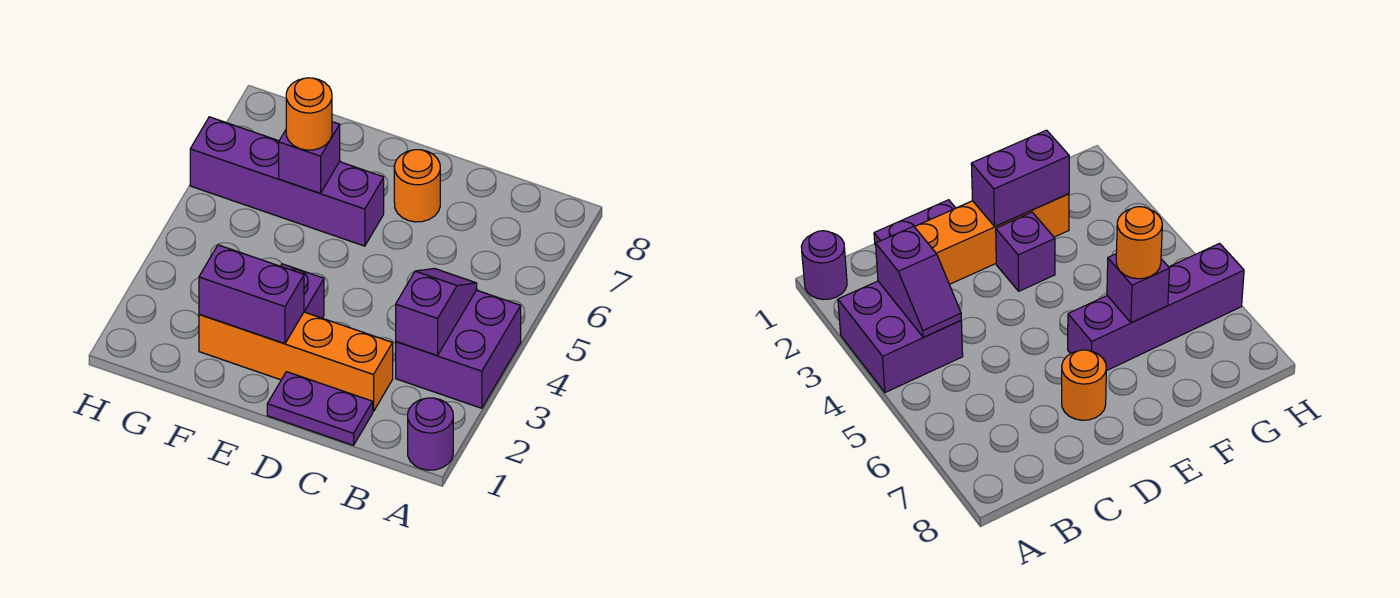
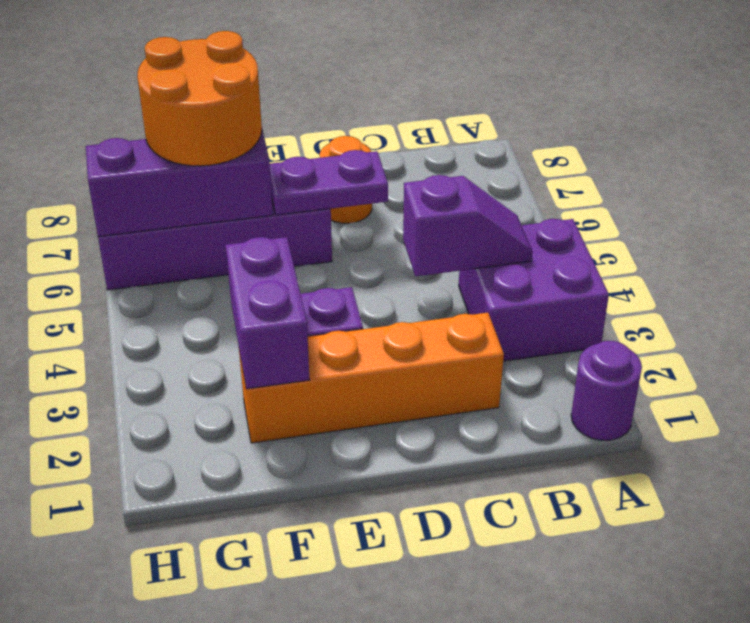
purple slope B3:B4 level 2 top 3 -> purple slope B4:C4 level 2 top C
purple plate C1:D1 level 1 -> purple plate D6:E6 level 2
purple brick E2:F2 level 2 -> purple brick F2:F3 level 2
purple brick F6 level 2 -> purple brick F6:H6 level 2
orange round brick F6 level 3 -> orange round brick F6:G7 level 3

